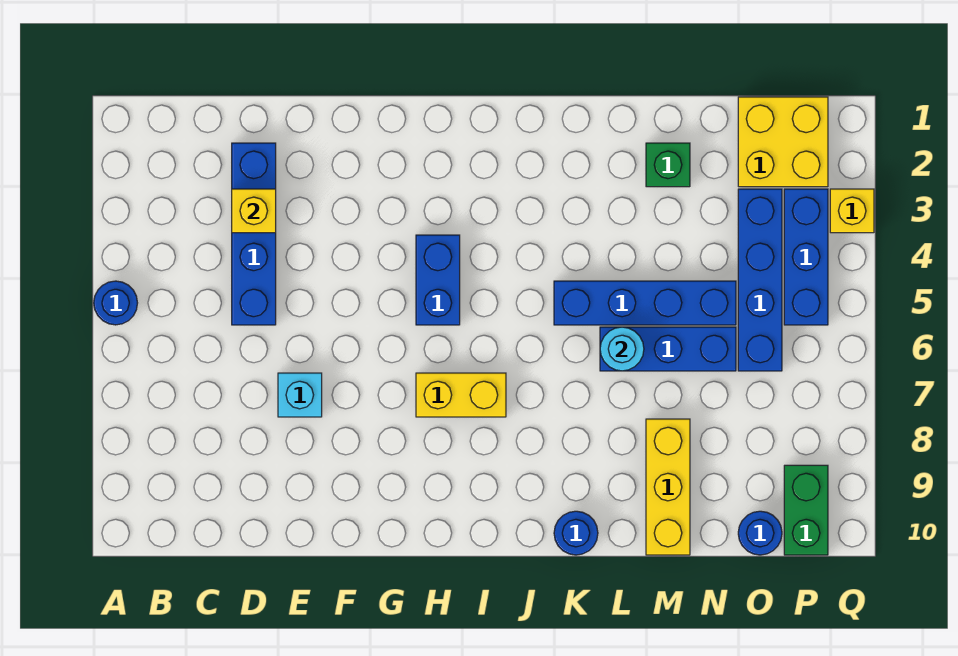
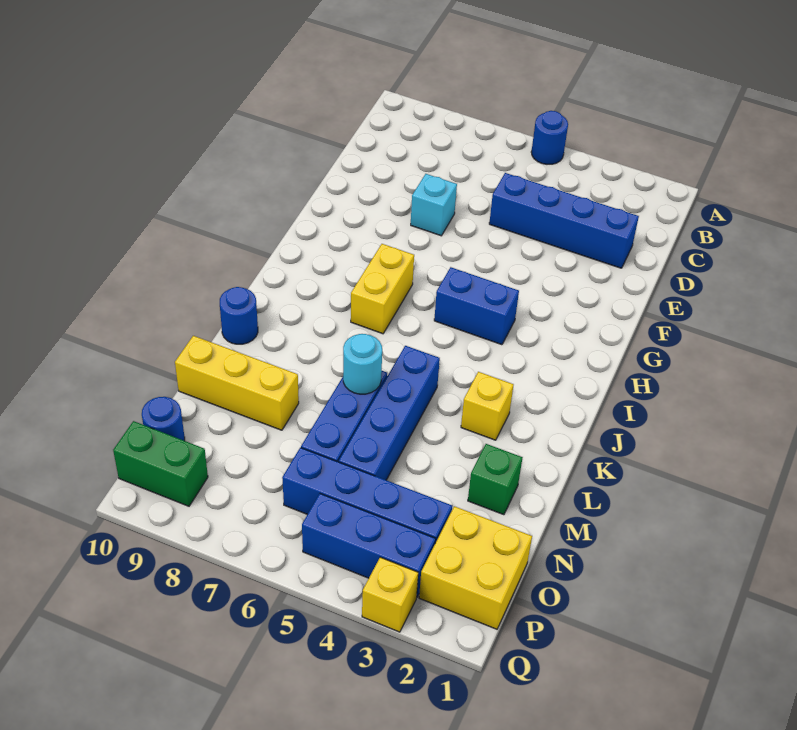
yellow brick D3 level 2 -> yellow brick K3 level 1

